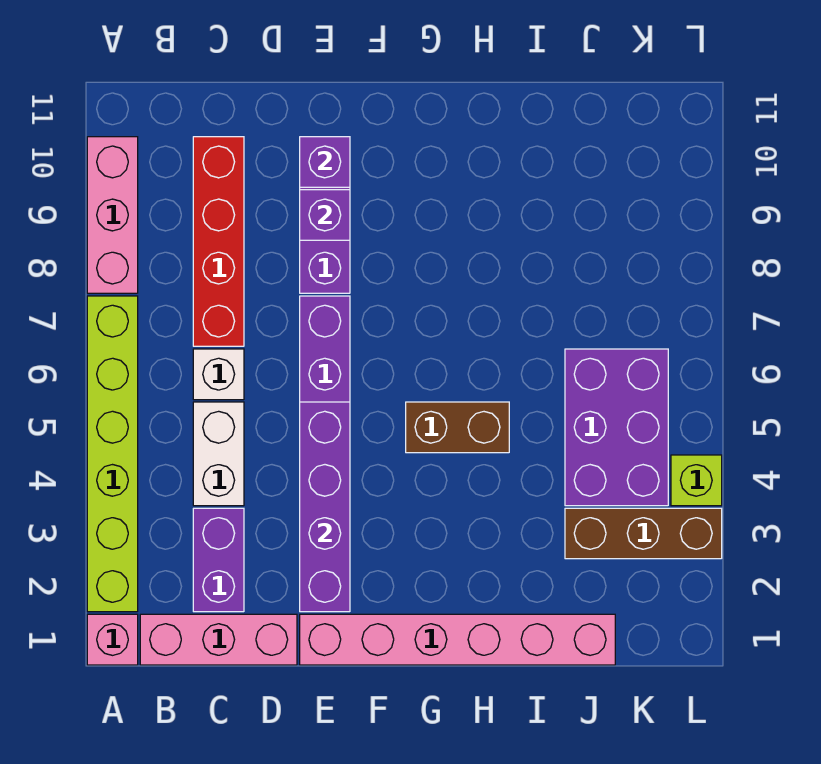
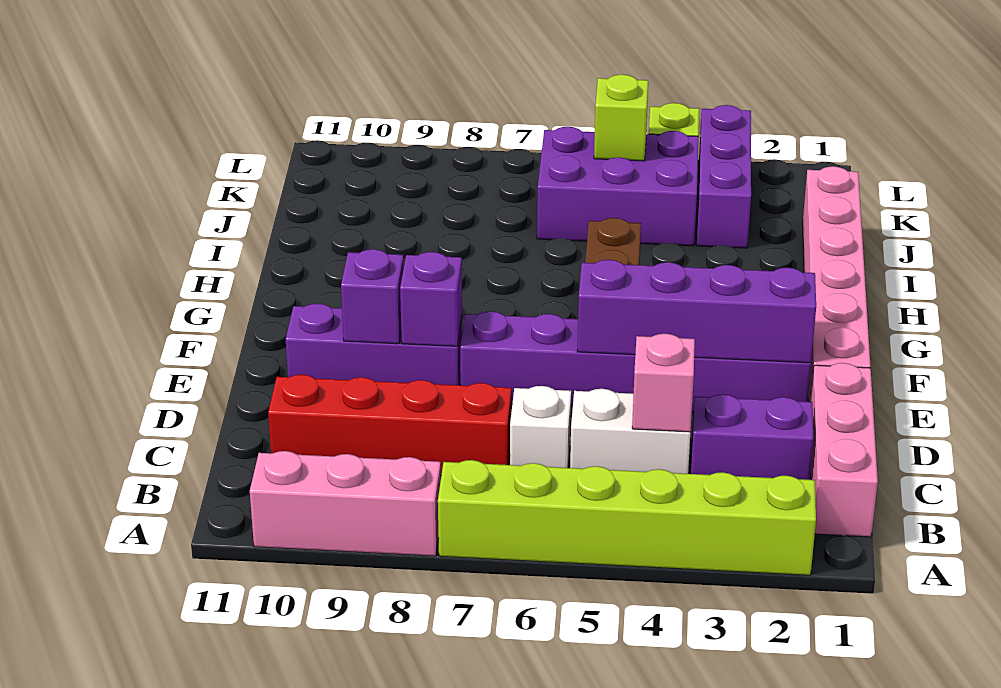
pink brick A1 level 1 -> pink brick C4 level 2
purple brick E10 level 2 -> purple brick E8 level 2
brown brick J3:L3 level 1 -> purple brick J3:L3 level 1
none -> lime brick K5 level 2

